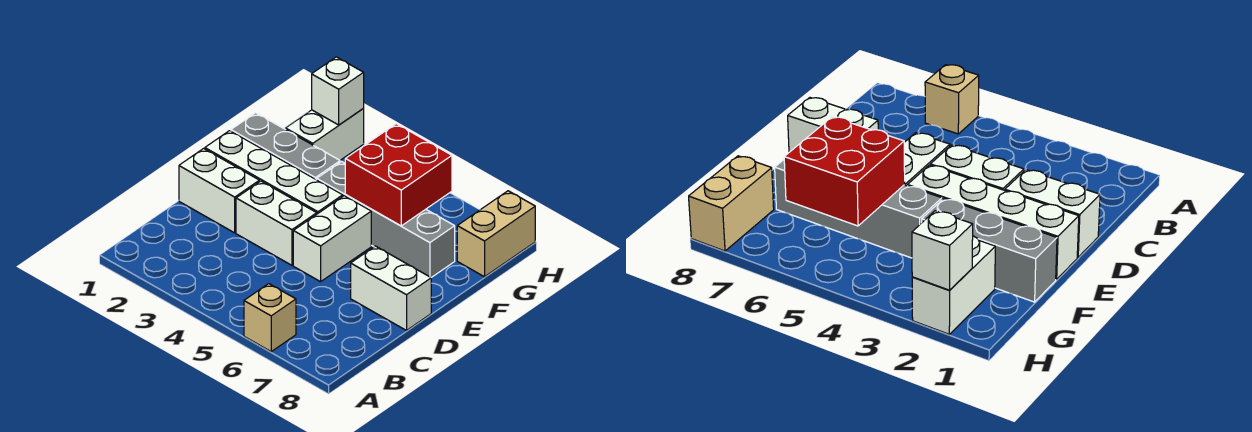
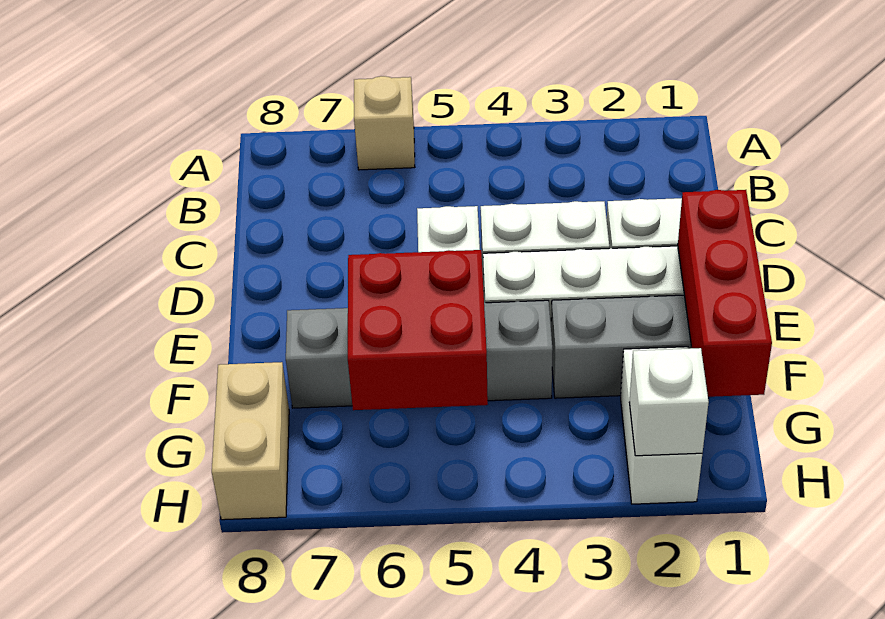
white brick D7:D8 level 1 -> none
none -> red brick E1:G1 level 2

